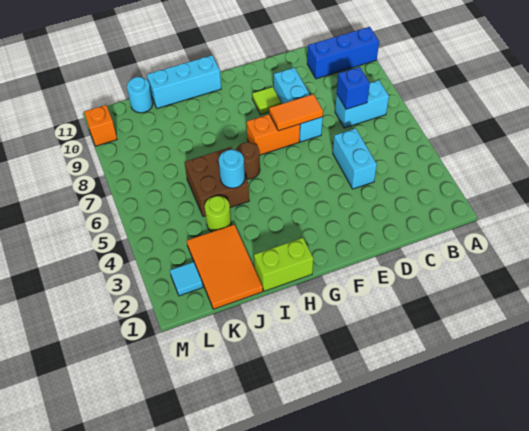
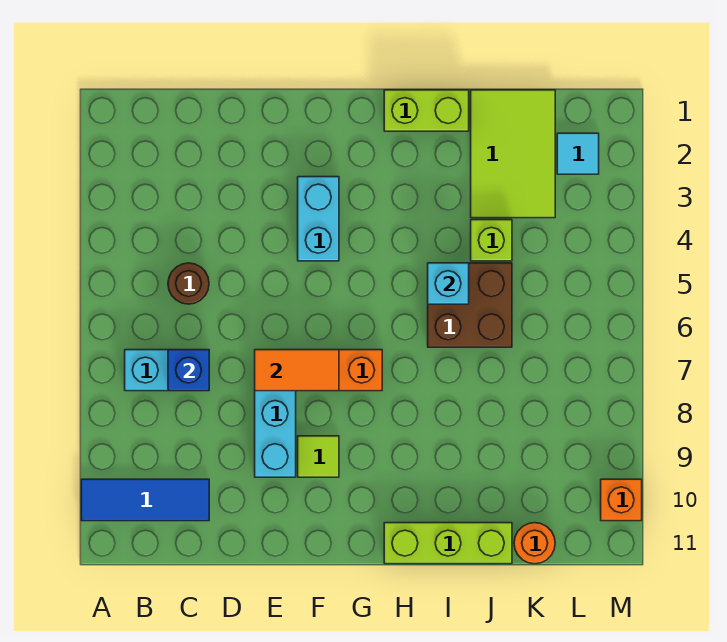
blue brick A10:C10 level 1 -> blue tile A10:C10 level 1
cyan brick D4:D5 level 1 -> cyan brick F3:F4 level 1
brown round brick H6 level 1 -> brown round brick C5 level 1
cyan brick H11:J11 level 1 -> lime brick H11:J11 level 1
cyan round brick I5 level 2 -> cyan brick I5 level 2
orange tile J1:K3 level 1 -> lime tile J1:K3 level 1
lime round brick J4 level 1 -> lime brick J4 level 1
cyan round brick K11 level 1 -> orange round brick K11 level 1

